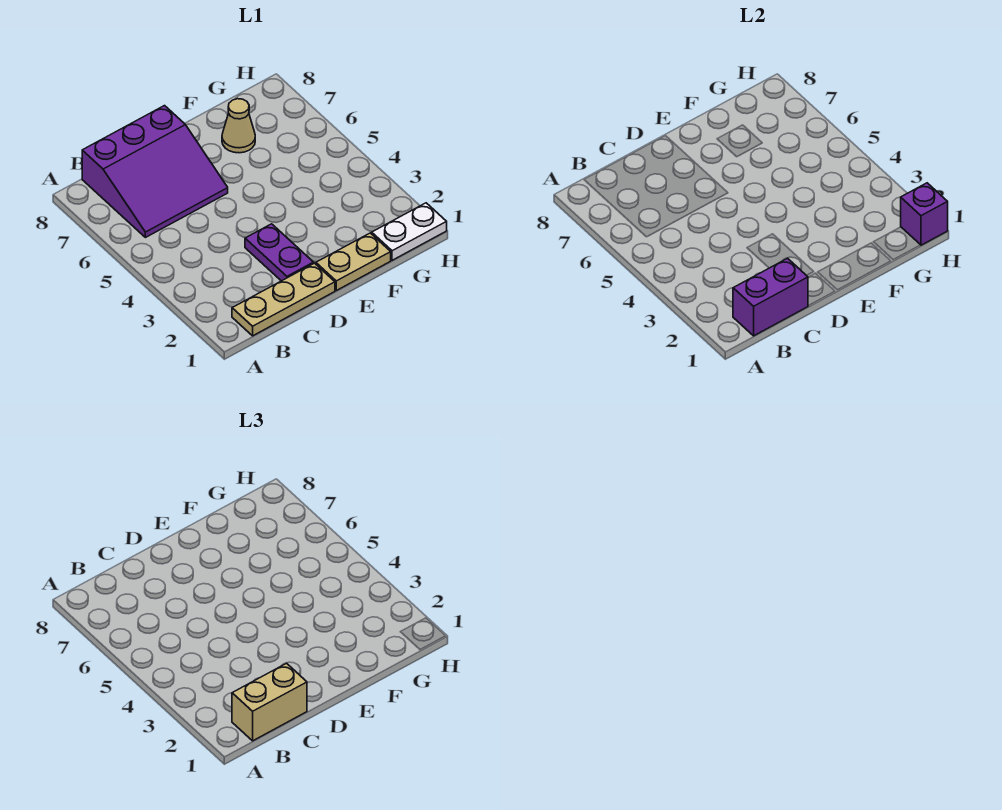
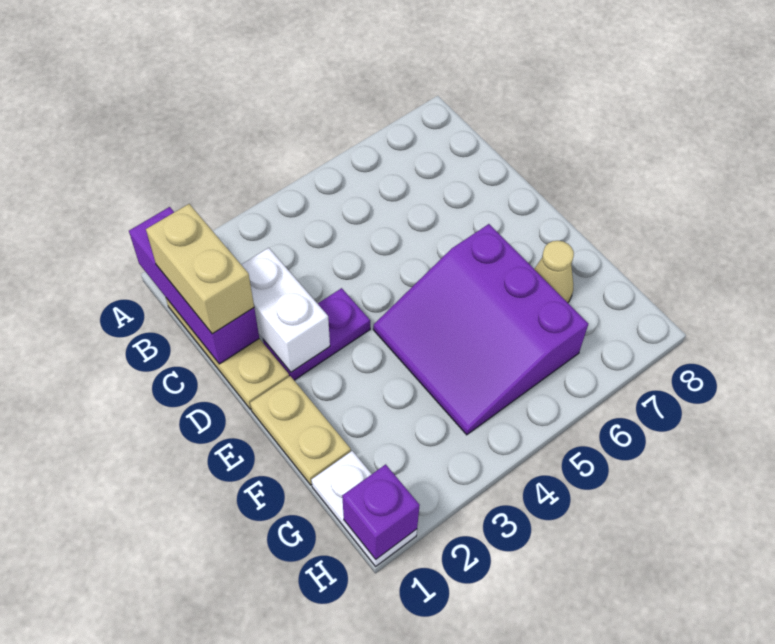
purple brick B1:C1 level 2 -> purple brick A1:C1 level 2
purple slope B6:D8 level 1 top 8 -> purple slope E4:G6 level 1 top 6
none -> white brick C2:D2 level 2

